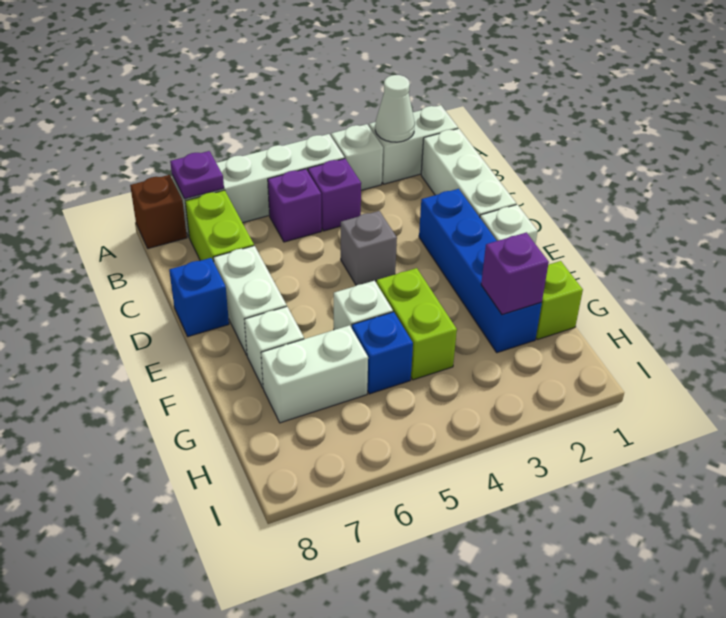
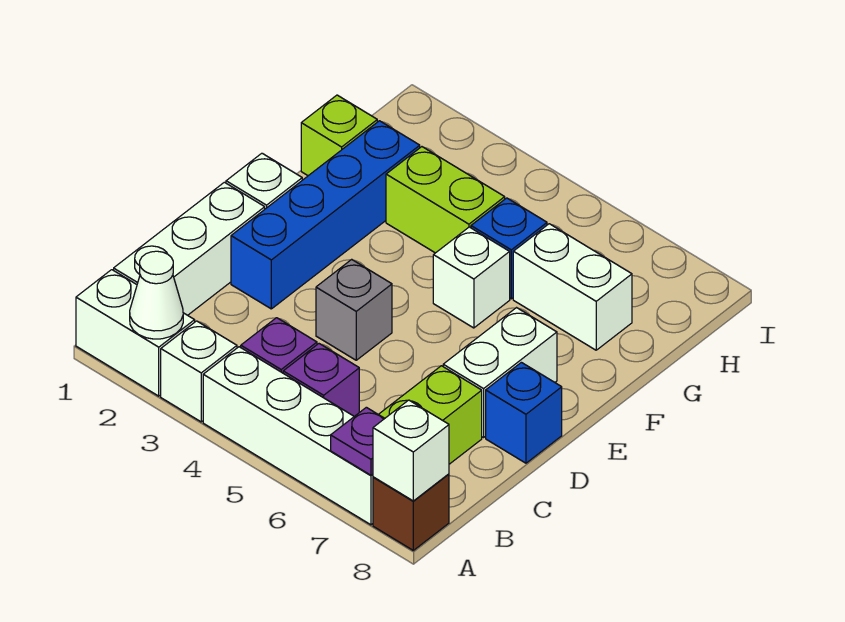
lime brick F4:G4 level 1 -> lime brick G3:G4 level 1
white brick F7 level 1 -> white brick A8 level 2
purple brick G2 level 2 -> none

